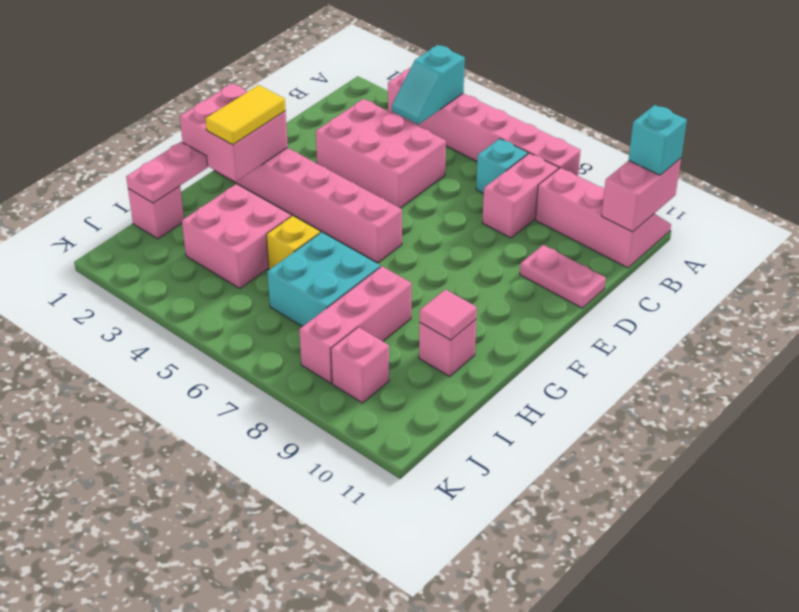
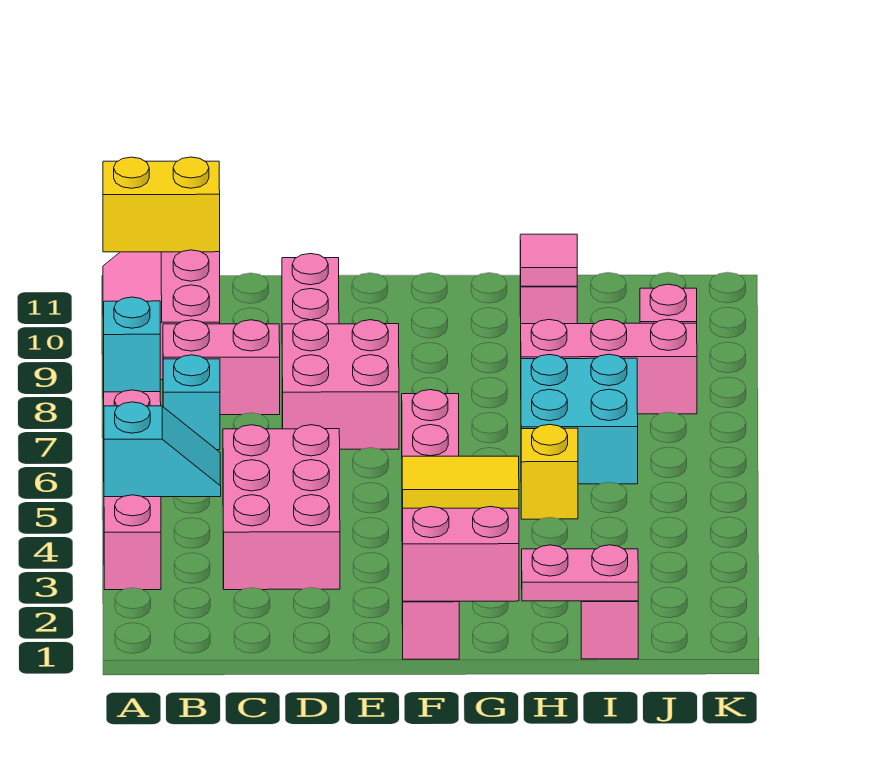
pink brick A11:B11 level 2 -> yellow brick A11:B11 level 2
cyan brick A11 level 3 -> cyan brick A7 level 2
pink brick H3:I4 level 1 -> pink brick D7:E8 level 1

